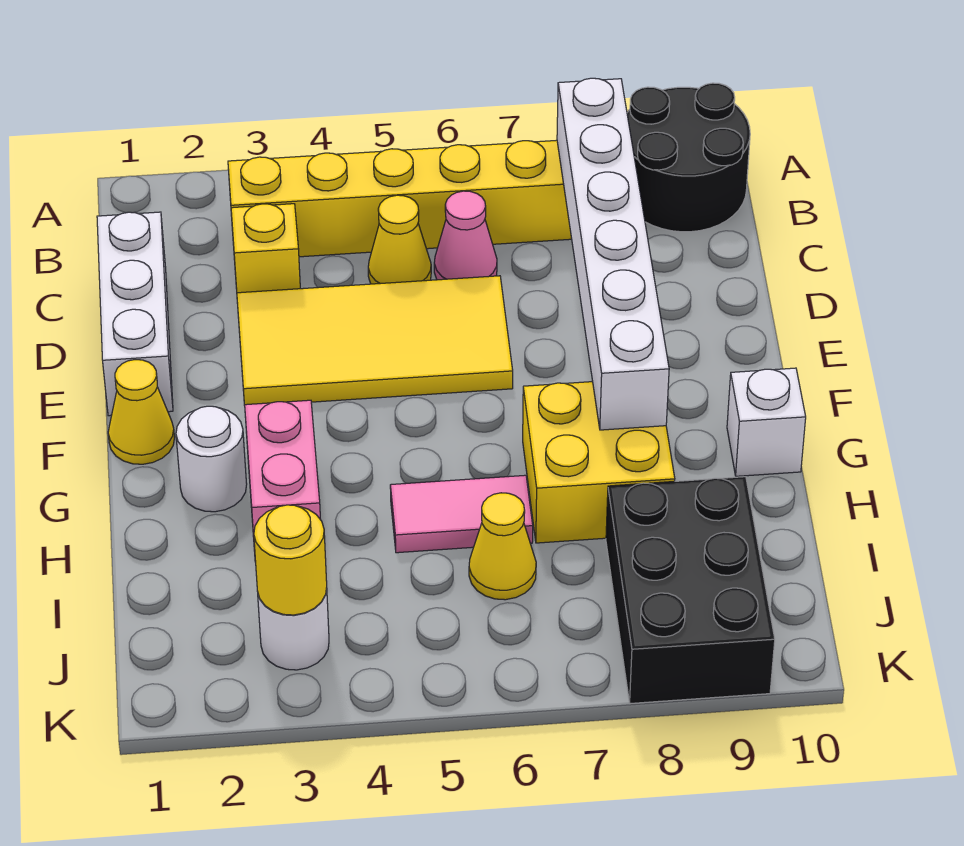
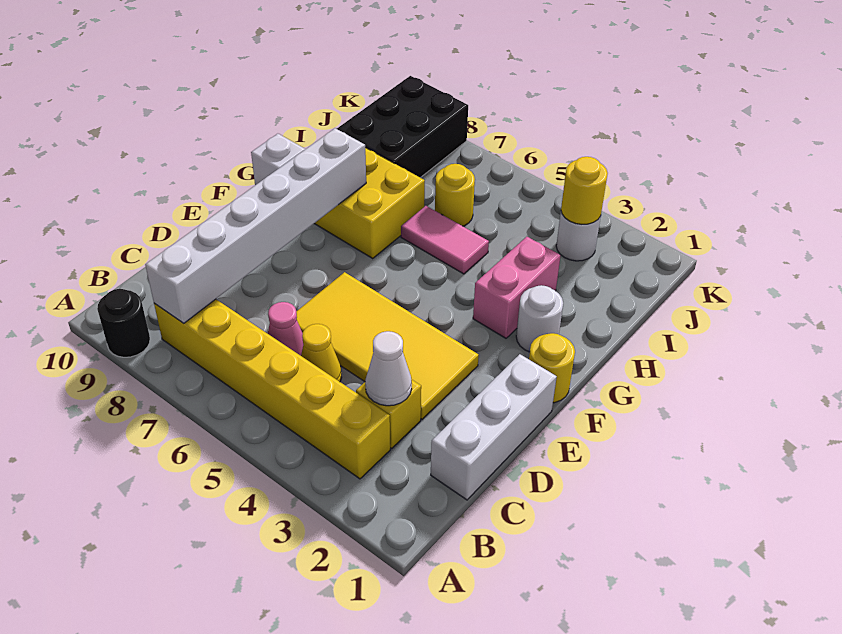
black round brick A9:B10 level 1 -> black round brick A9 level 1
none -> white cone C3 level 2
yellow cone F1 level 1 -> yellow round brick F1 level 1
yellow cone I6 level 1 -> yellow round brick I6 level 1

